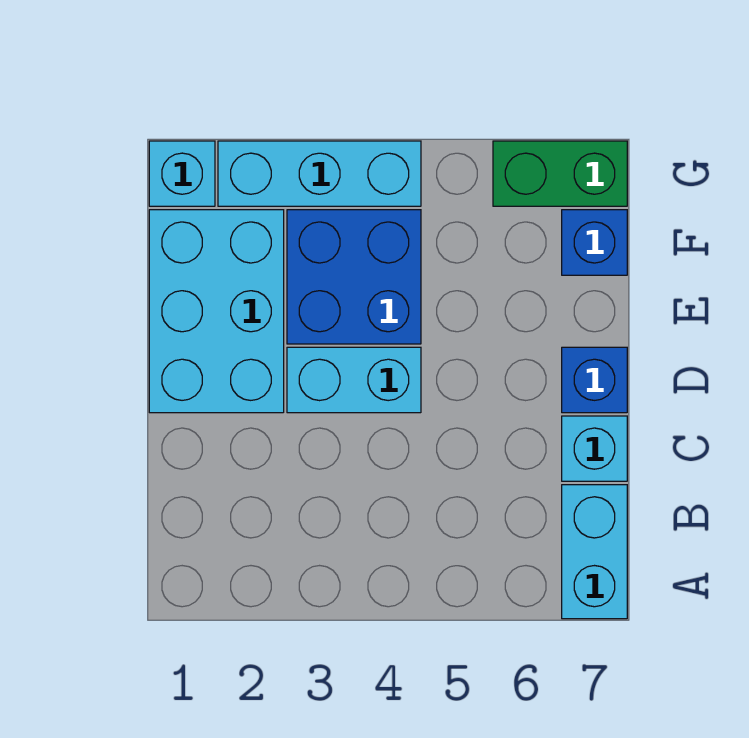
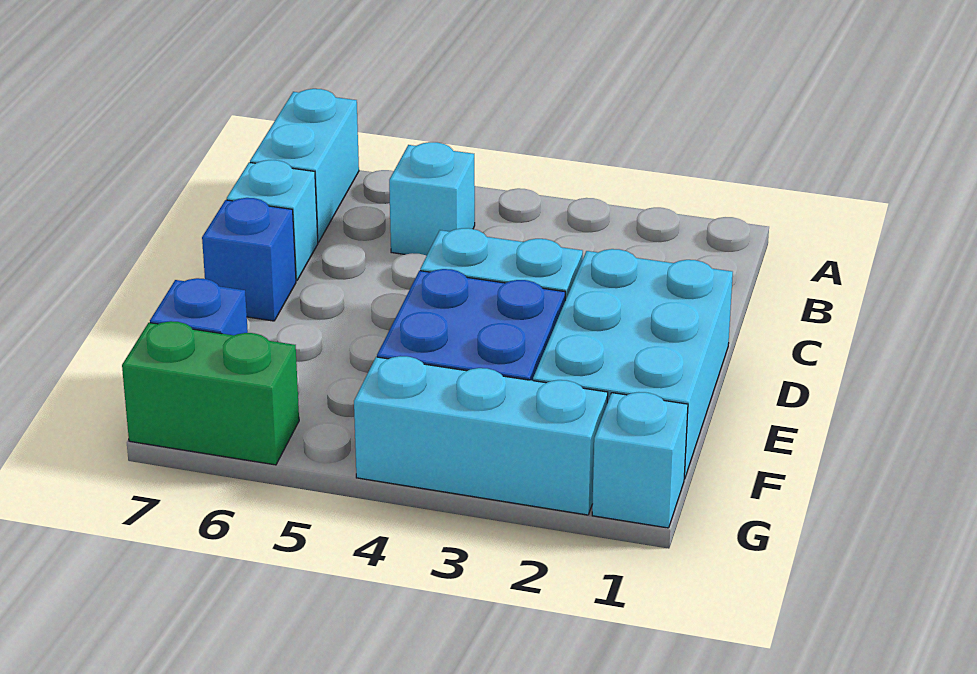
none -> cyan brick B5 level 1

